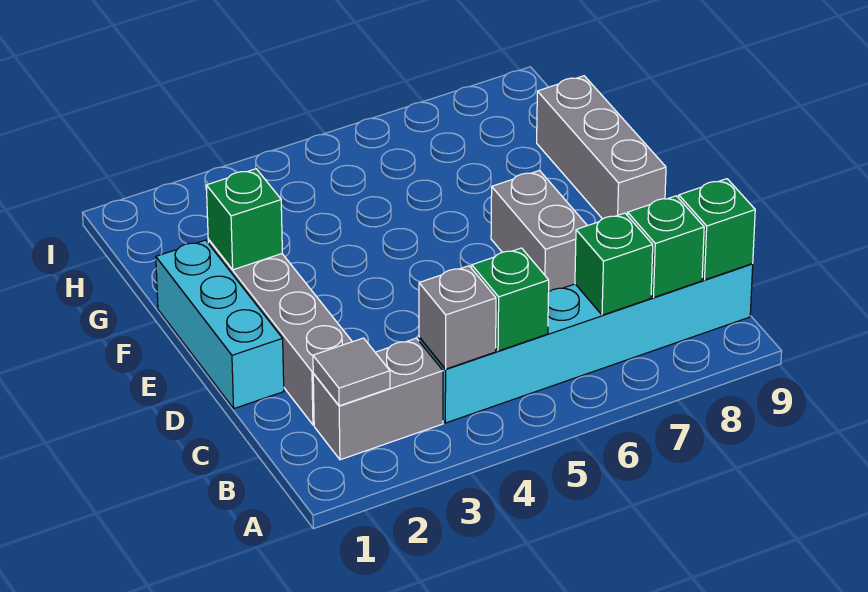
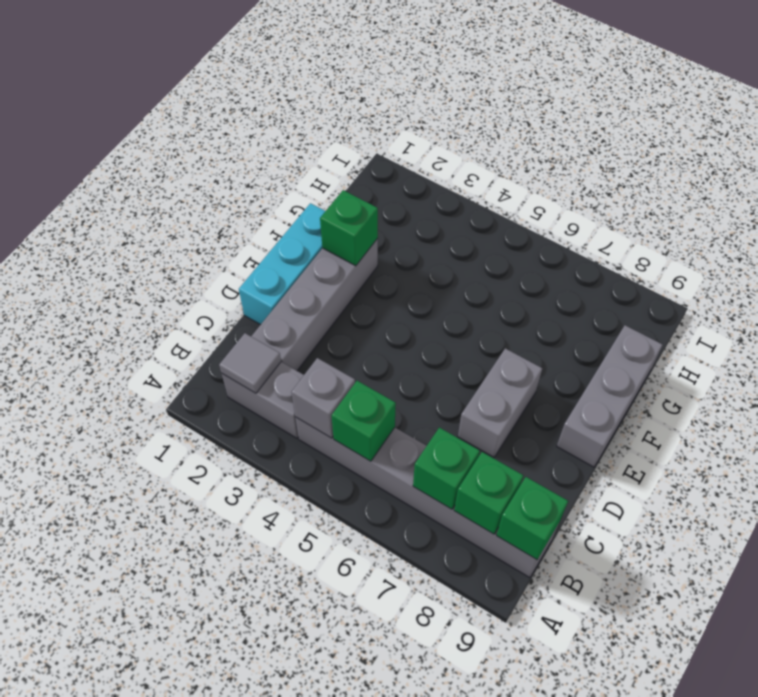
cyan brick B4:B9 level 1 -> grey brick B4:B9 level 1

